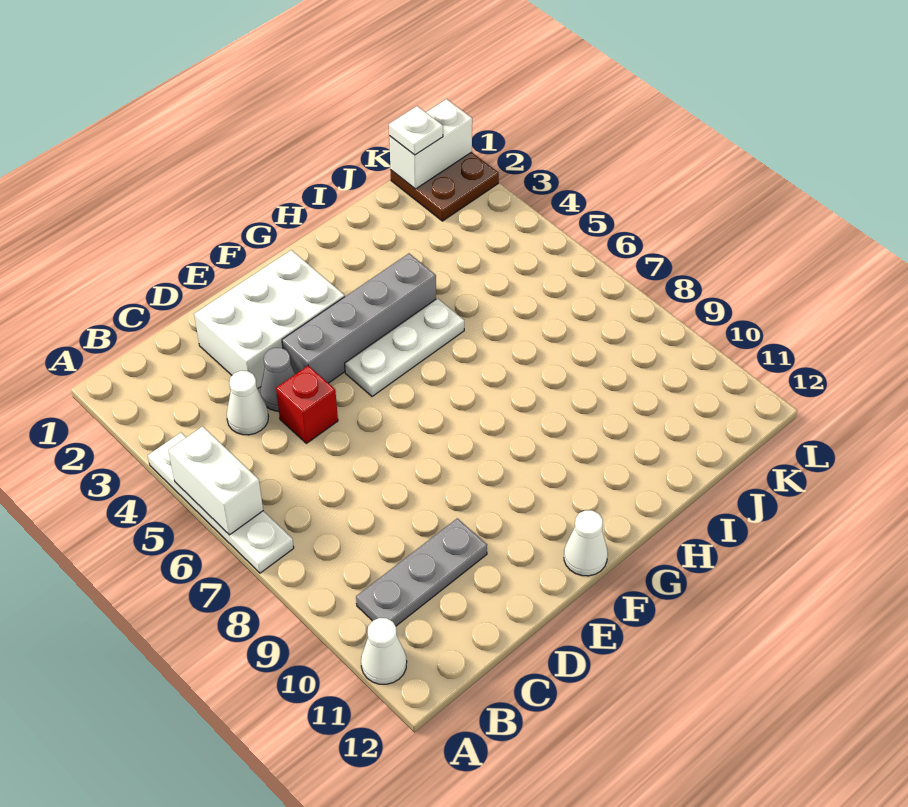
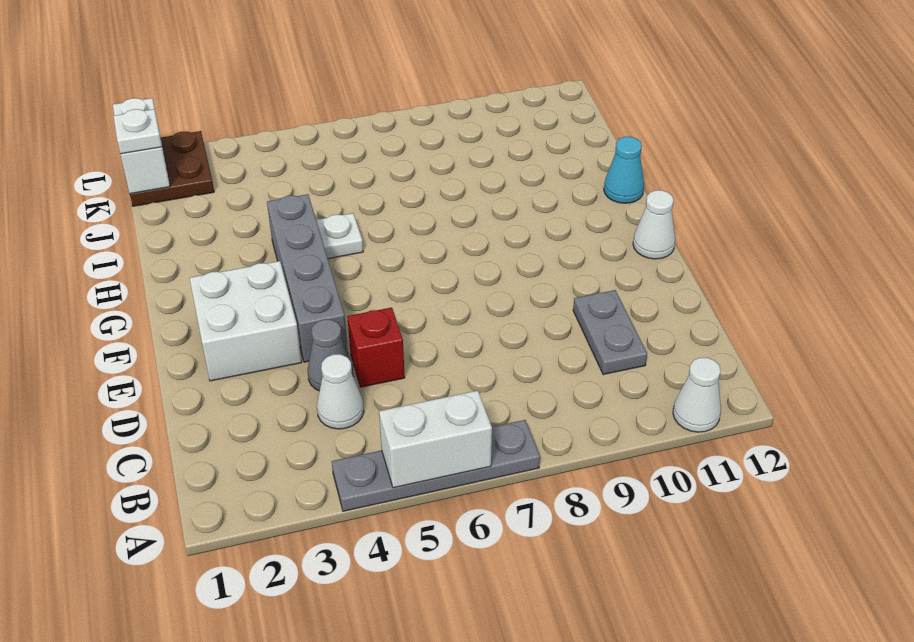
white plate A4:A7 level 1 -> grey plate A4:A7 level 1
grey plate B10:D10 level 1 -> grey plate C10:D10 level 1
white brick D2:F3 level 1 -> white brick E2:F3 level 1
white plate F5:H5 level 1 -> white plate H5 level 1
none -> cyan cone H12 level 1

